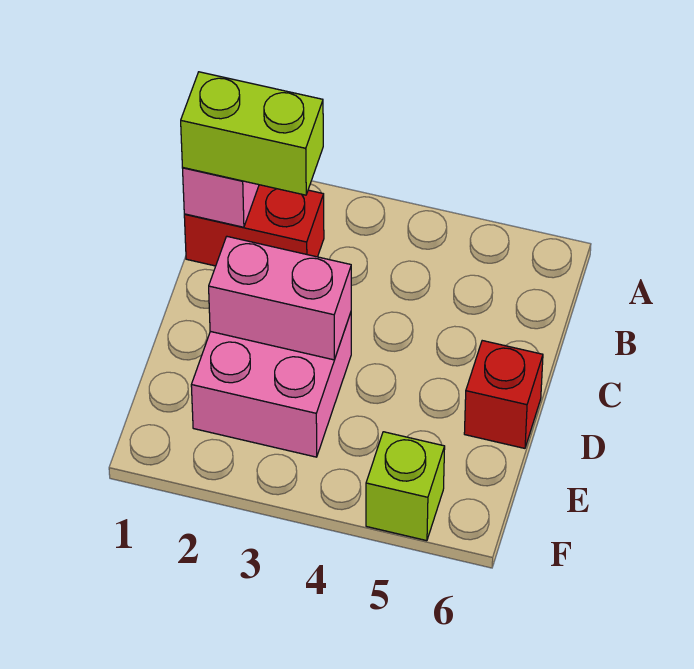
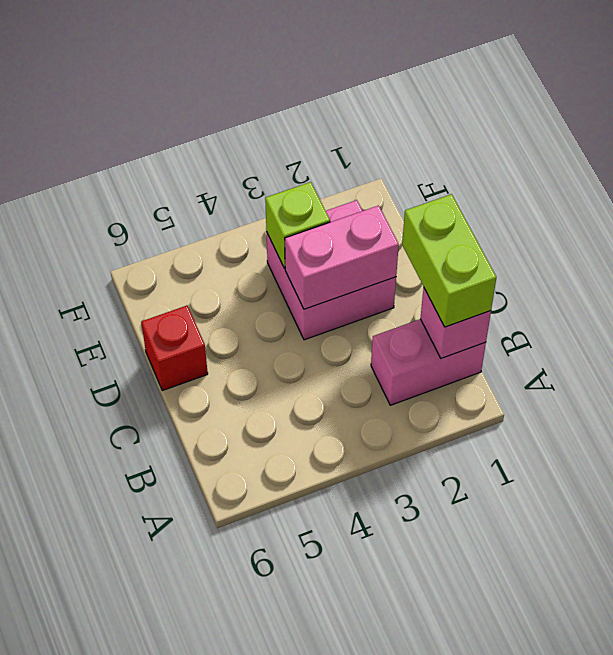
red brick B1:B2 level 1 -> pink brick B1:B2 level 1
lime brick B1:B2 level 3 -> lime brick B1:C1 level 3
lime brick F5 level 1 -> lime brick E3 level 2

